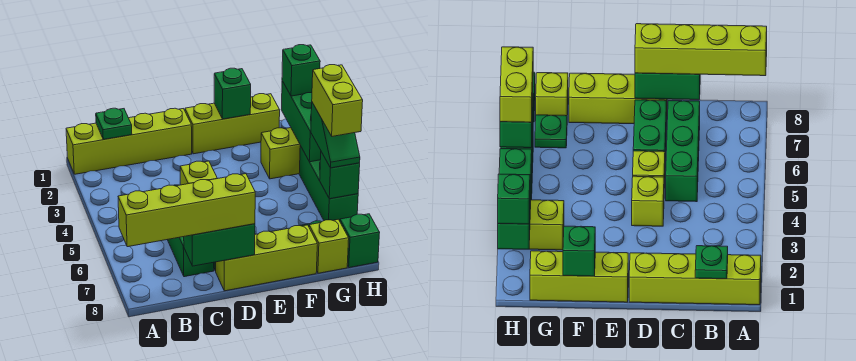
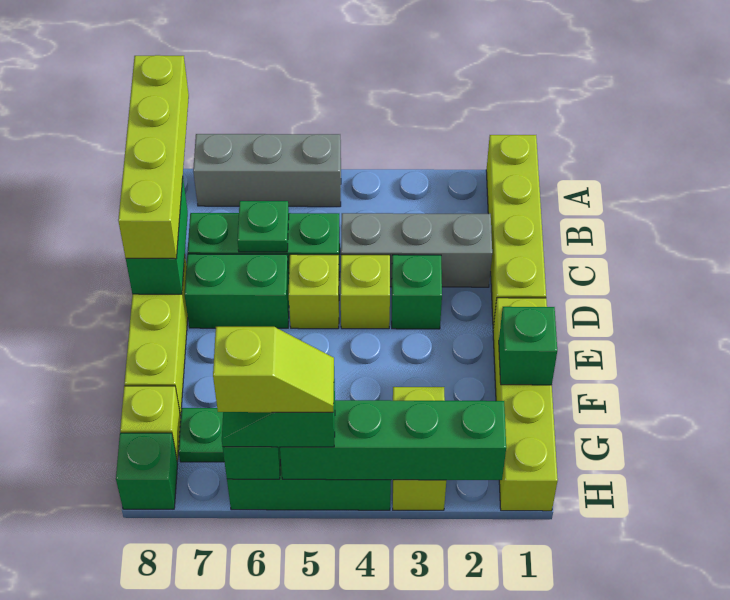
none -> grey brick A5:A7 level 1
green plate B1 level 2 -> green plate C6 level 2
none -> grey brick C2:C4 level 1
lime brick E1:G1 level 1 -> lime brick E1:H1 level 1
green brick H2:H4 level 2 -> green brick H2:H5 level 2
green brick H2 level 3 -> green brick D3 level 1
lime brick H5:H6 level 4 -> lime slope H5:H6 level 4 top 6

